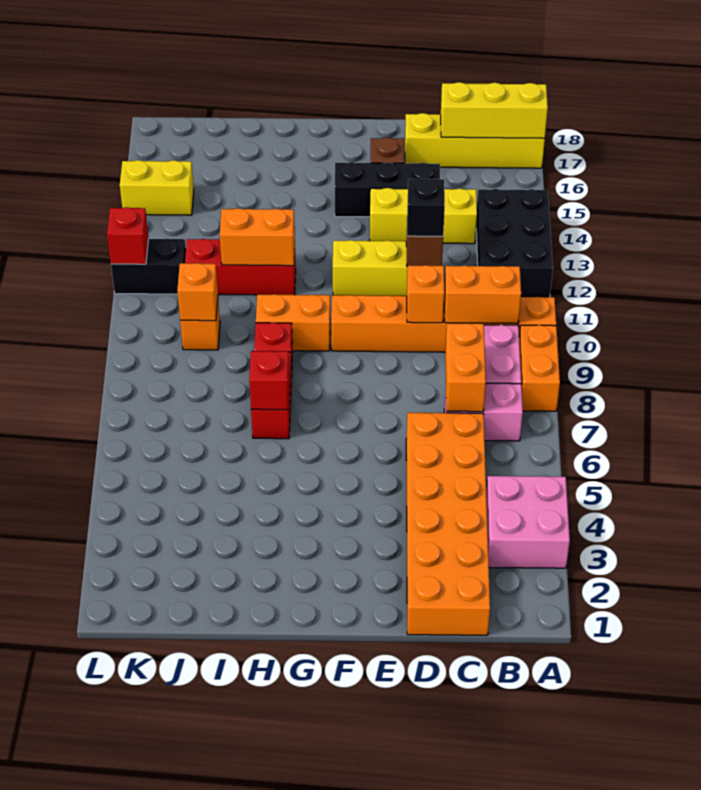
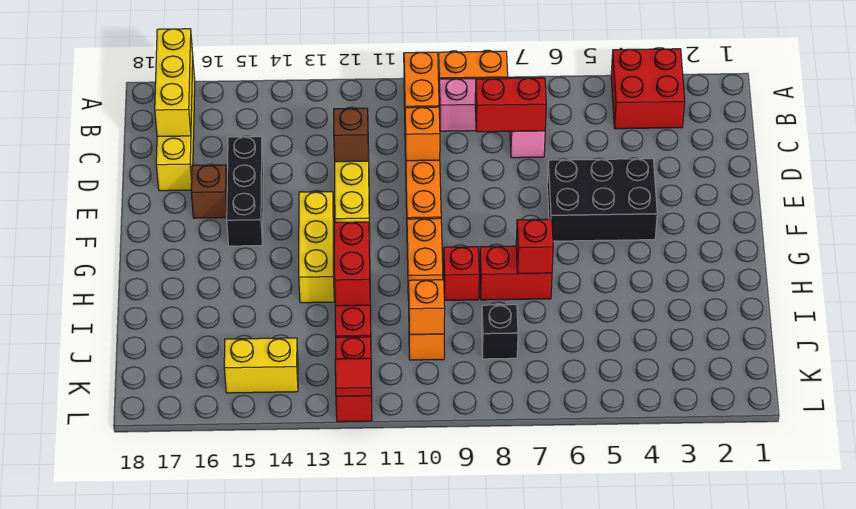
pink brick A3:B4 level 1 -> red brick A3:B4 level 1
black brick A12:B14 level 1 -> black brick E4:F6 level 1
orange brick C1:D6 level 1 -> none
orange brick C7:C8 level 2 -> red brick C7:C8 level 2
yellow brick C14:E14 level 1 -> yellow brick F13:H13 level 1
black brick D12 level 3 -> black brick J8 level 1
orange brick H12:I12 level 2 -> red brick H12:I12 level 2
black brick K12:L12 level 1 -> red brick K12:L12 level 1
yellow brick K15:L15 level 1 -> yellow brick K14:K15 level 1
red brick L12 level 2 -> red tile L12 level 2

